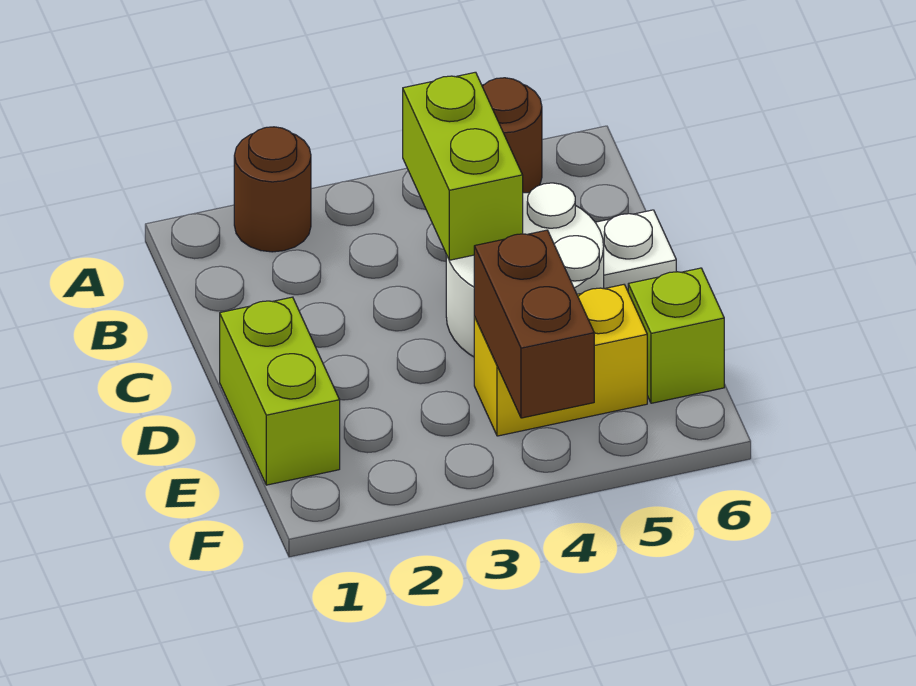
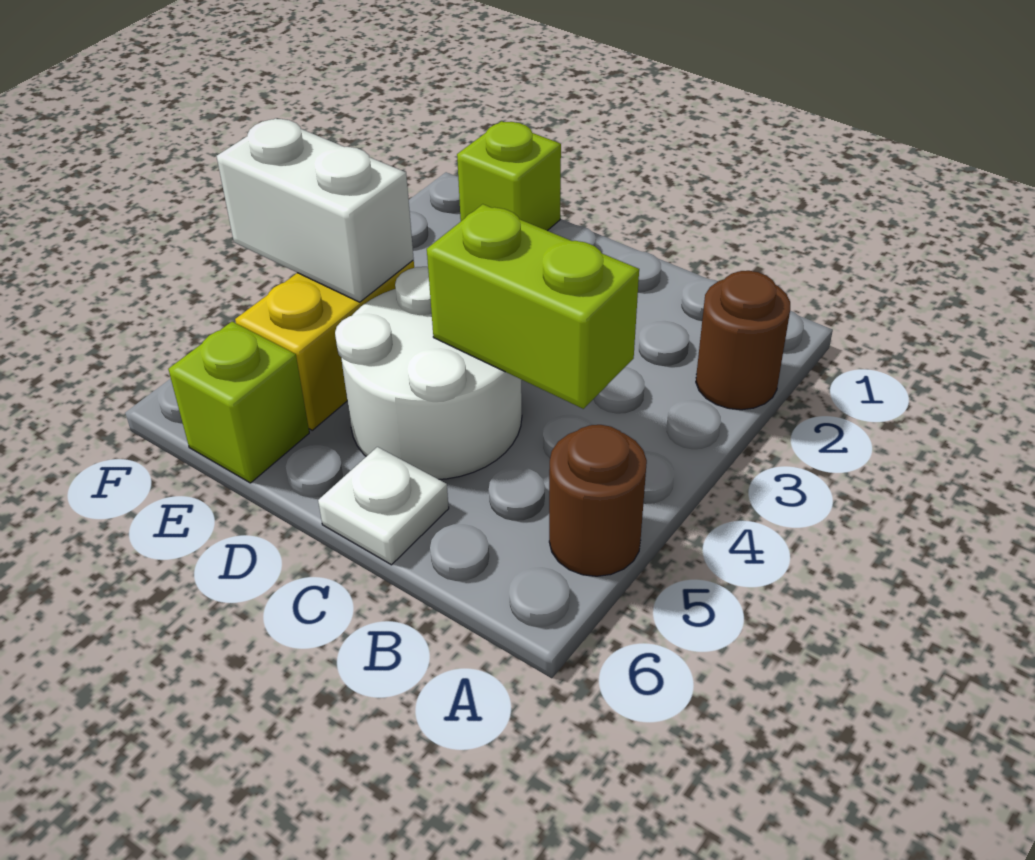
lime brick D1:E1 level 1 -> lime brick E1 level 1
brown brick E4:F4 level 2 -> white brick E4:F4 level 2

